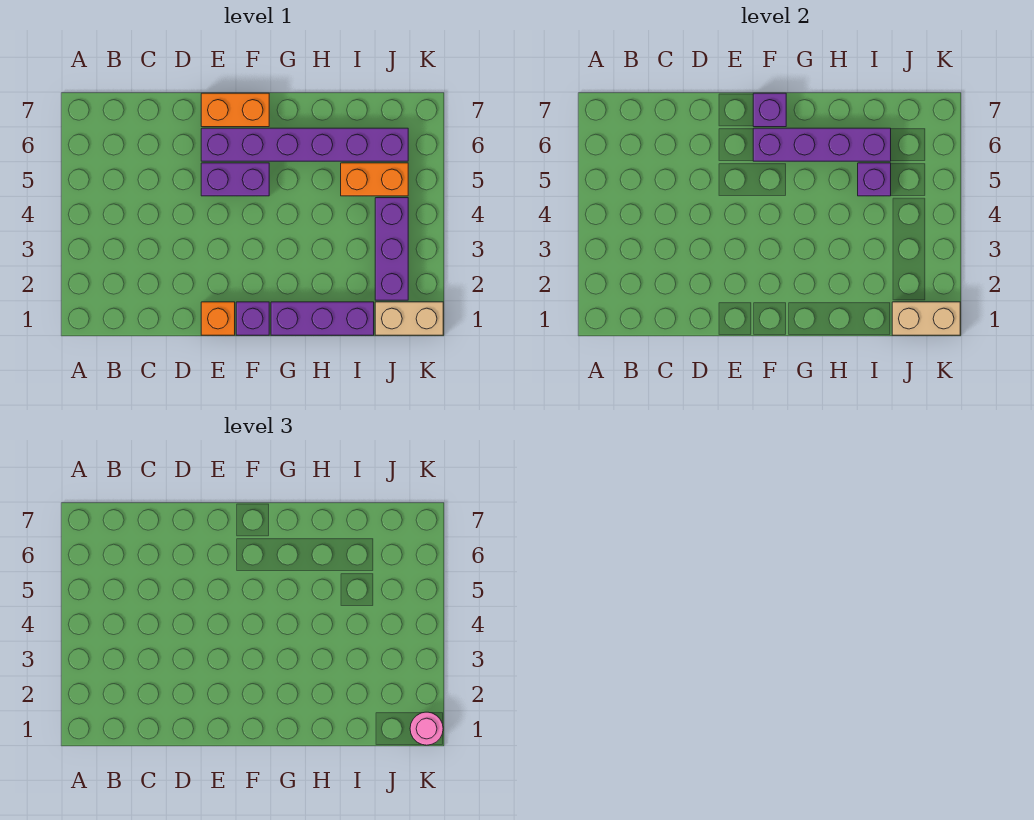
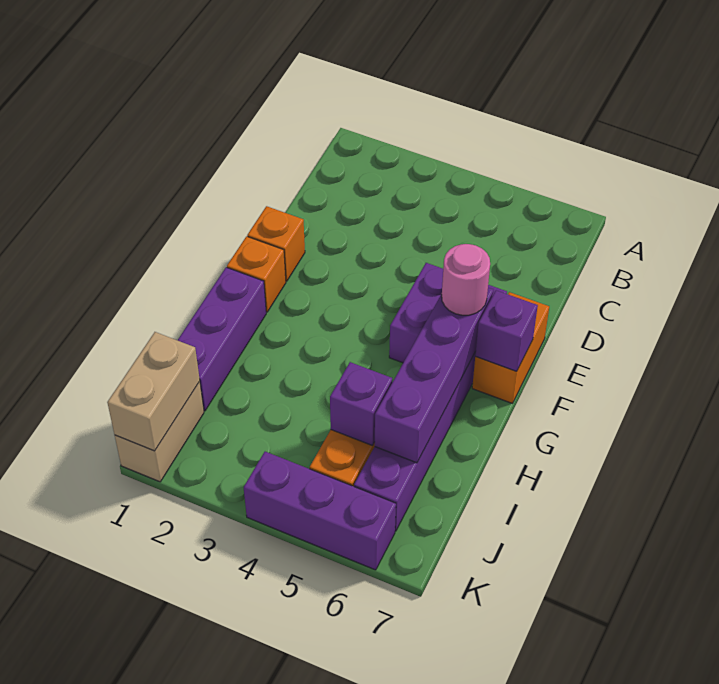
purple brick F1 level 1 -> orange brick F1 level 1
purple brick J2:J4 level 1 -> purple brick K4:K6 level 1
pink round brick K1 level 3 -> pink round brick F6 level 3

